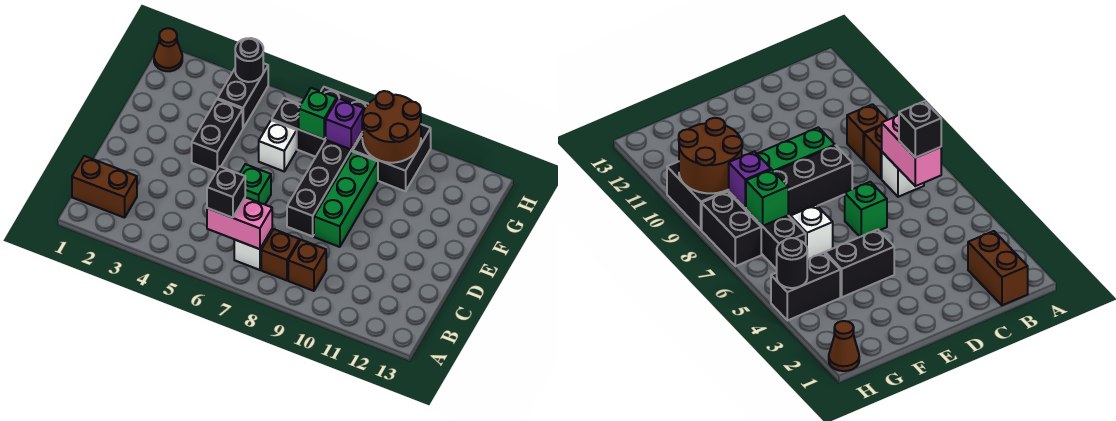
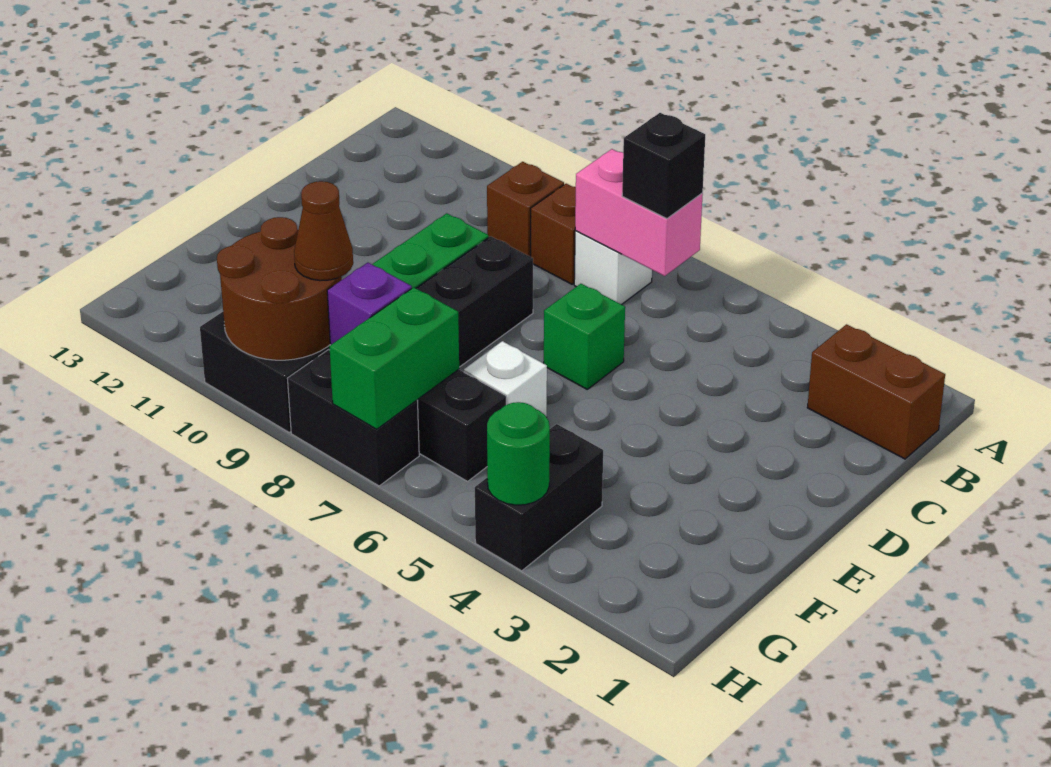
black brick E4:F4 level 1 -> none
green brick G7 level 2 -> green brick G7:H7 level 2
brown cone H1 level 1 -> brown cone G9 level 3
black round brick H4 level 2 -> green round brick H4 level 2

